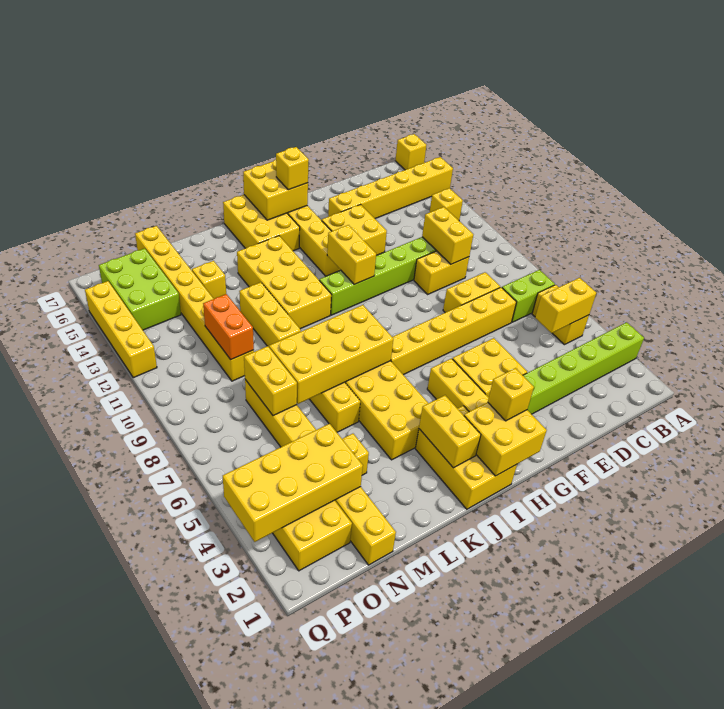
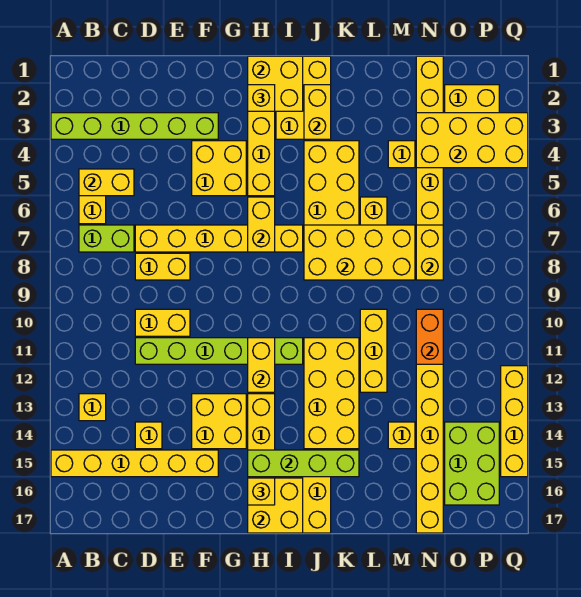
yellow brick A17 level 1 -> yellow brick D14 level 1
yellow brick D10:D11 level 2 -> yellow brick H6:H7 level 2
none -> lime brick H15:K15 level 2

